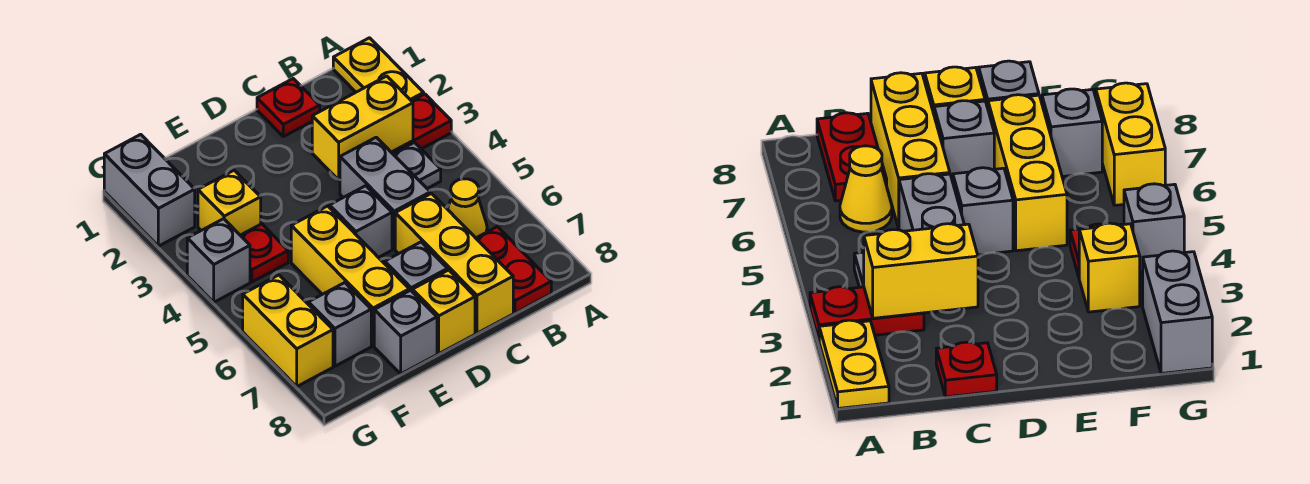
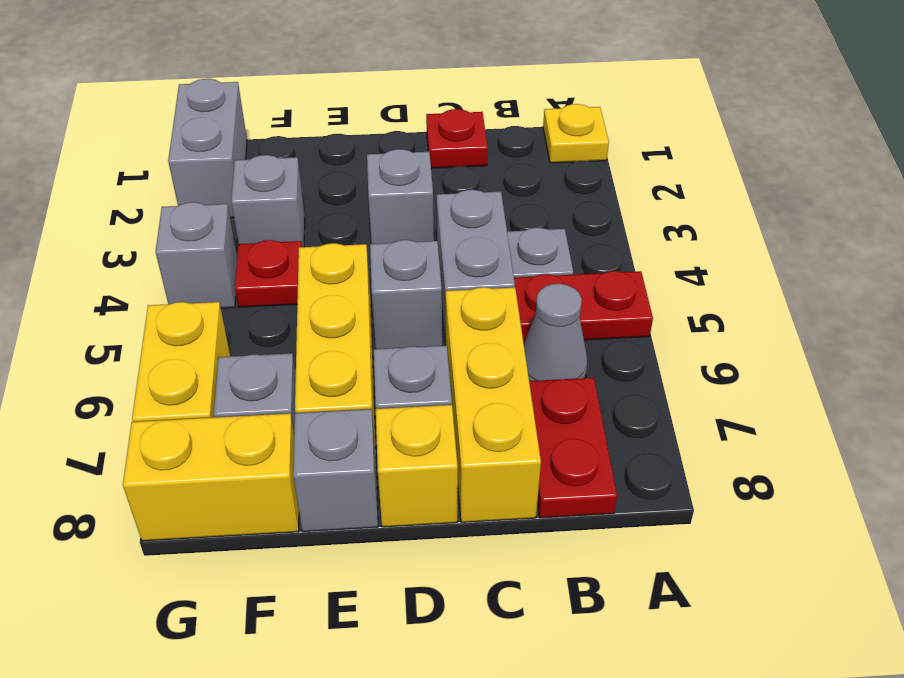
yellow plate A1:A2 level 1 -> yellow plate A1 level 1
red plate A3:B3 level 1 -> red plate A5:B5 level 1
yellow brick B3:C3 level 2 -> yellow brick F8:G8 level 1
yellow cone B6 level 1 -> grey cone B6 level 1
none -> grey brick D3 level 1
yellow brick F3 level 1 -> grey brick F3 level 1

